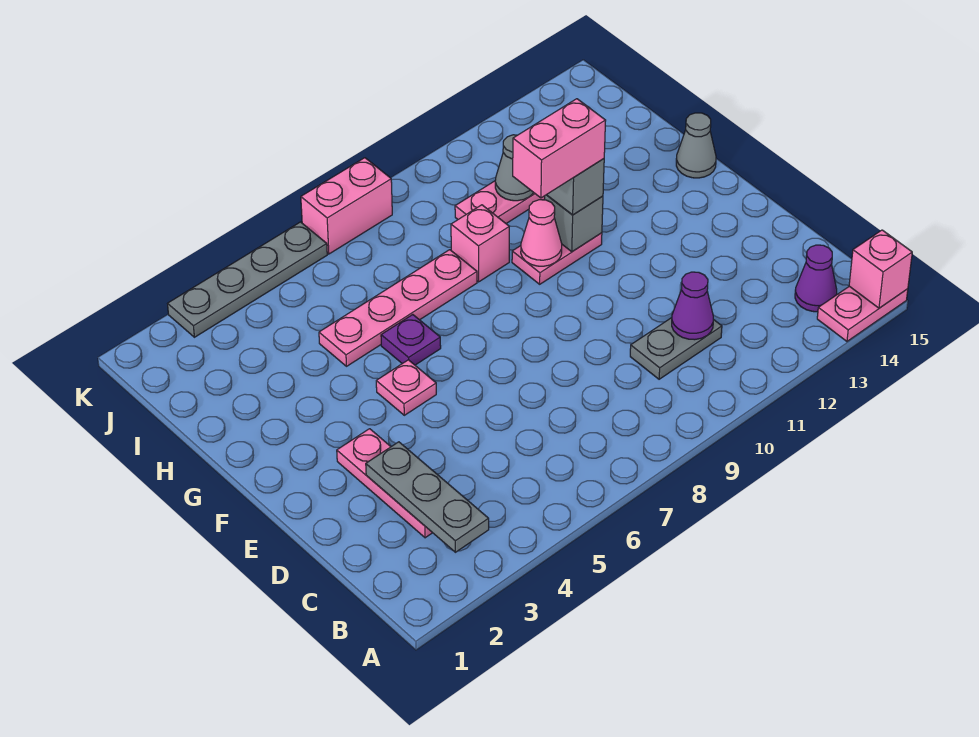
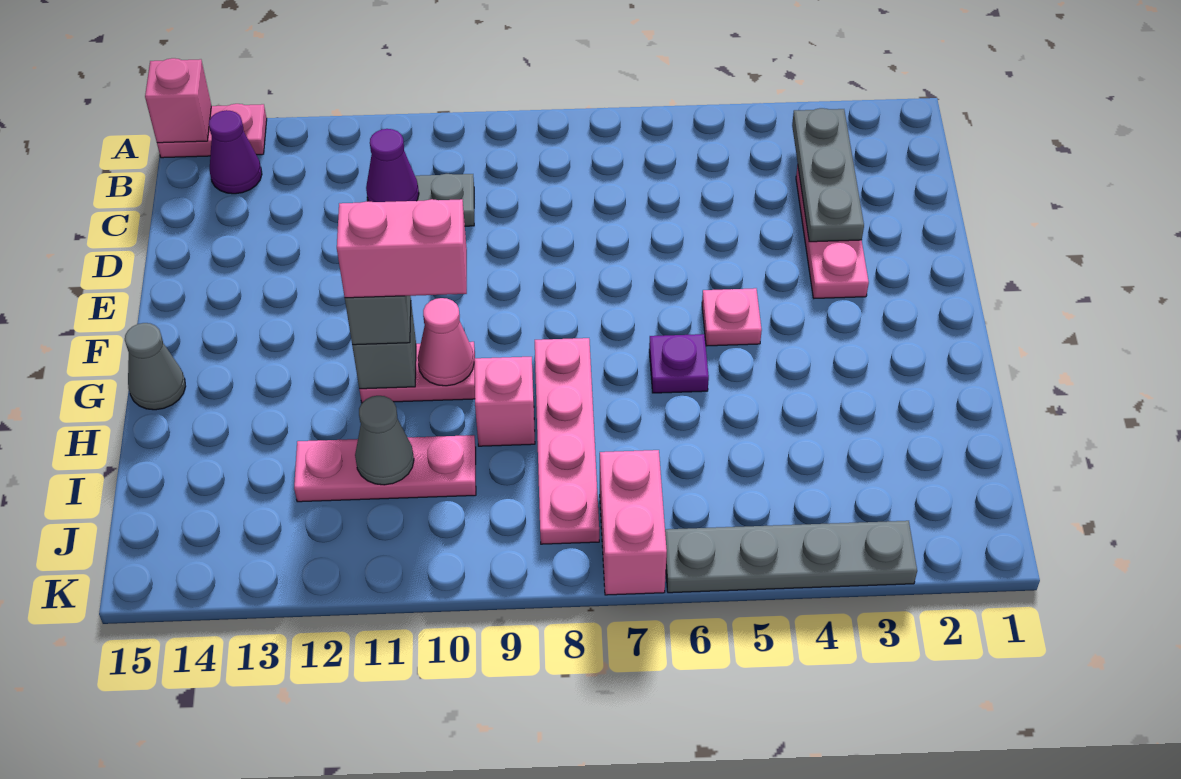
pink plate H5:H8 level 1 -> pink plate G8:J8 level 1
pink brick K7:K8 level 1 -> pink brick J7:K7 level 1

